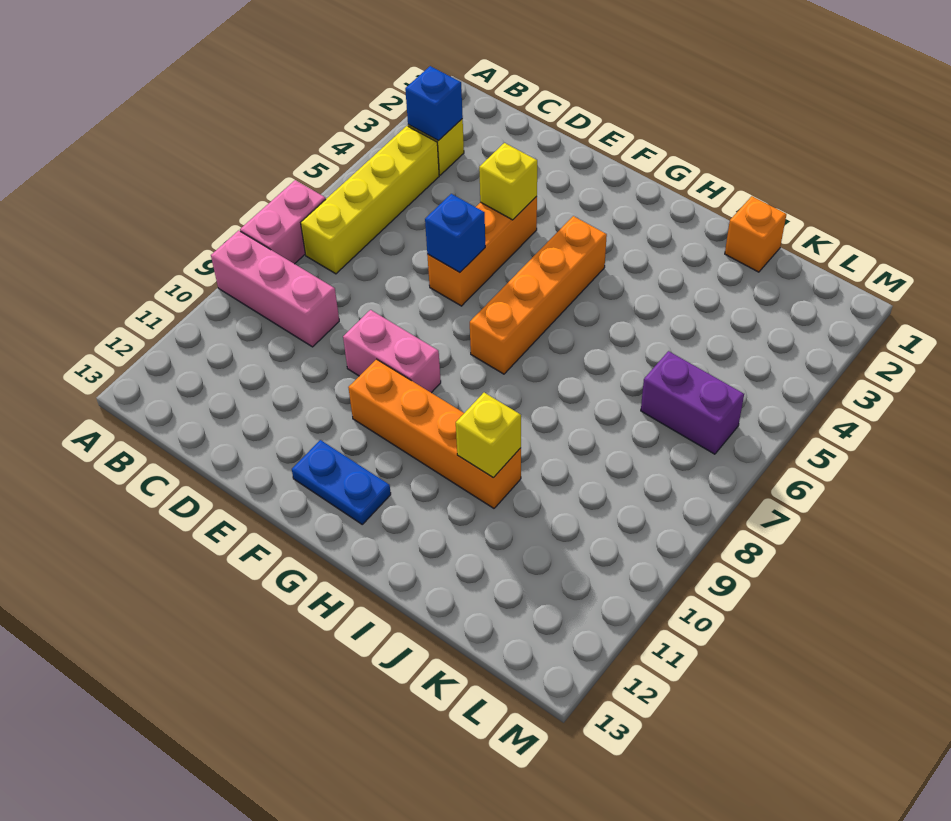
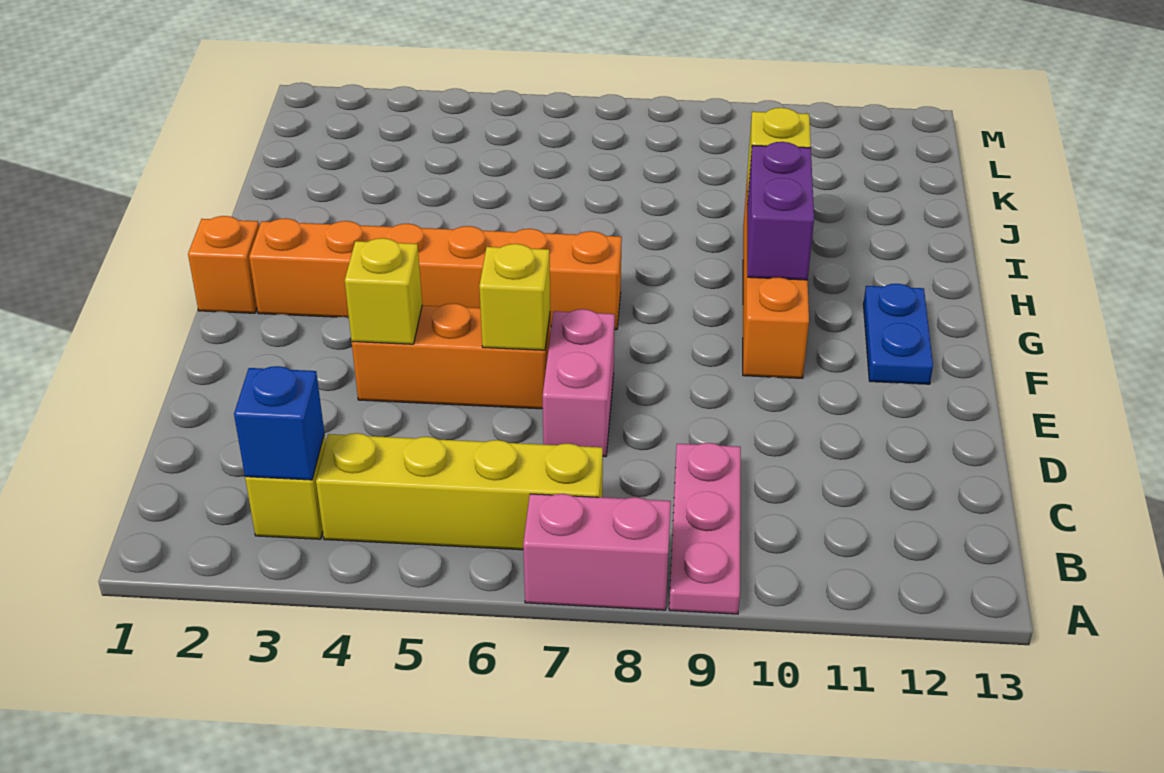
pink brick A9:C9 level 1 -> pink plate A9:C9 level 1
blue brick E6 level 2 -> yellow brick E6 level 2
pink brick E9:F9 level 1 -> pink brick D7:E7 level 1
orange brick G4:G7 level 1 -> orange brick G2:G7 level 1
orange brick J1 level 1 -> orange brick G1 level 1
purple brick K6:L6 level 1 -> purple brick G10:H10 level 2

